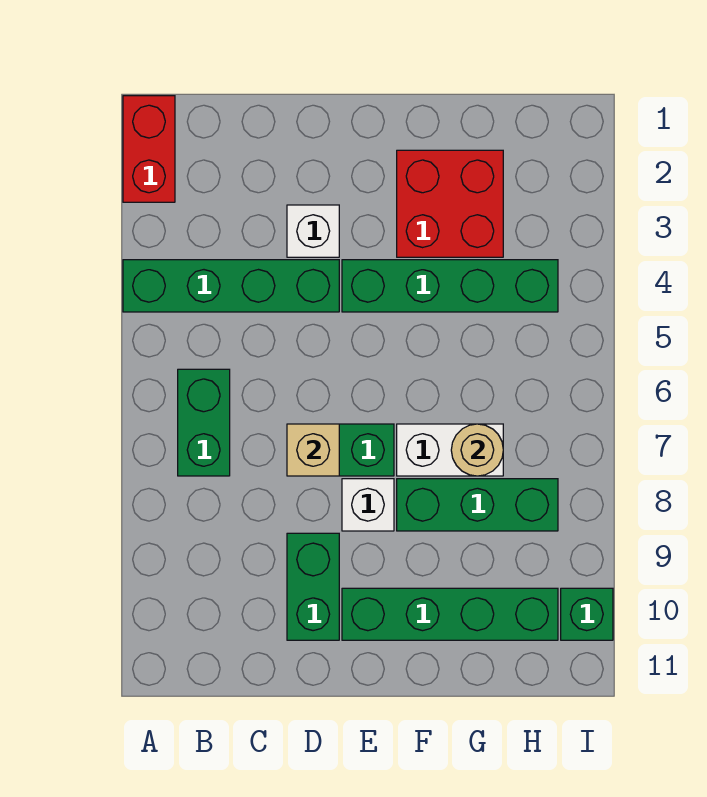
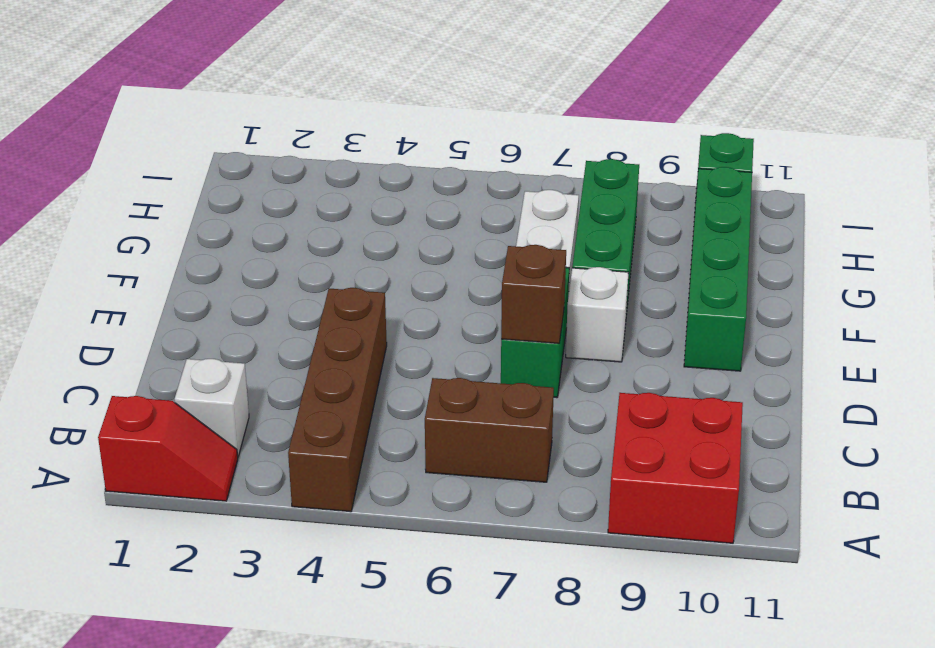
red brick A1:A2 level 1 -> red slope A1:A2 level 1 top 1
green brick A4:D4 level 1 -> brown brick A4:D4 level 1
green brick B6:B7 level 1 -> brown brick B6:B7 level 1
white brick D3 level 1 -> white brick B2 level 1
tan brick D7 level 2 -> brown brick D7 level 2
green brick D9:D10 level 1 -> none
green brick E4:H4 level 1 -> none
red brick F2:G3 level 1 -> red brick A9:B10 level 1
tan round brick G7 level 2 -> none

